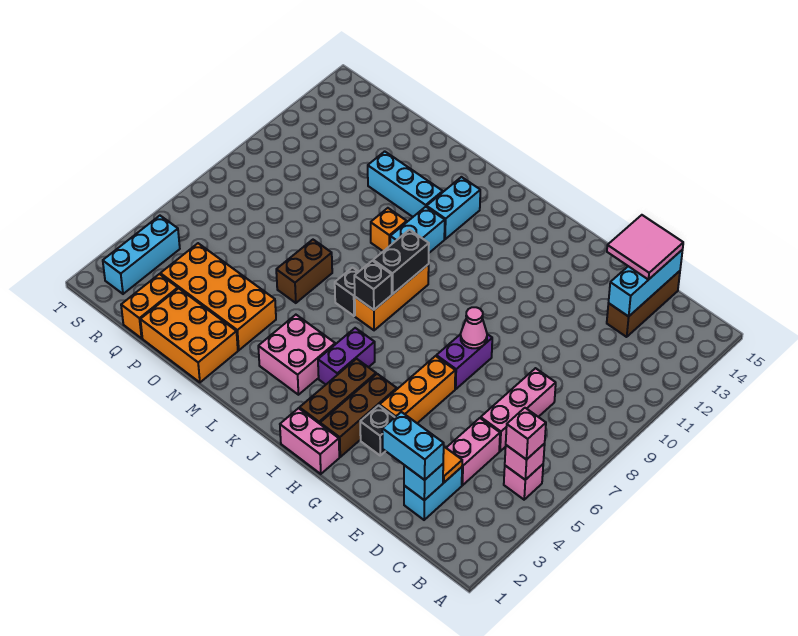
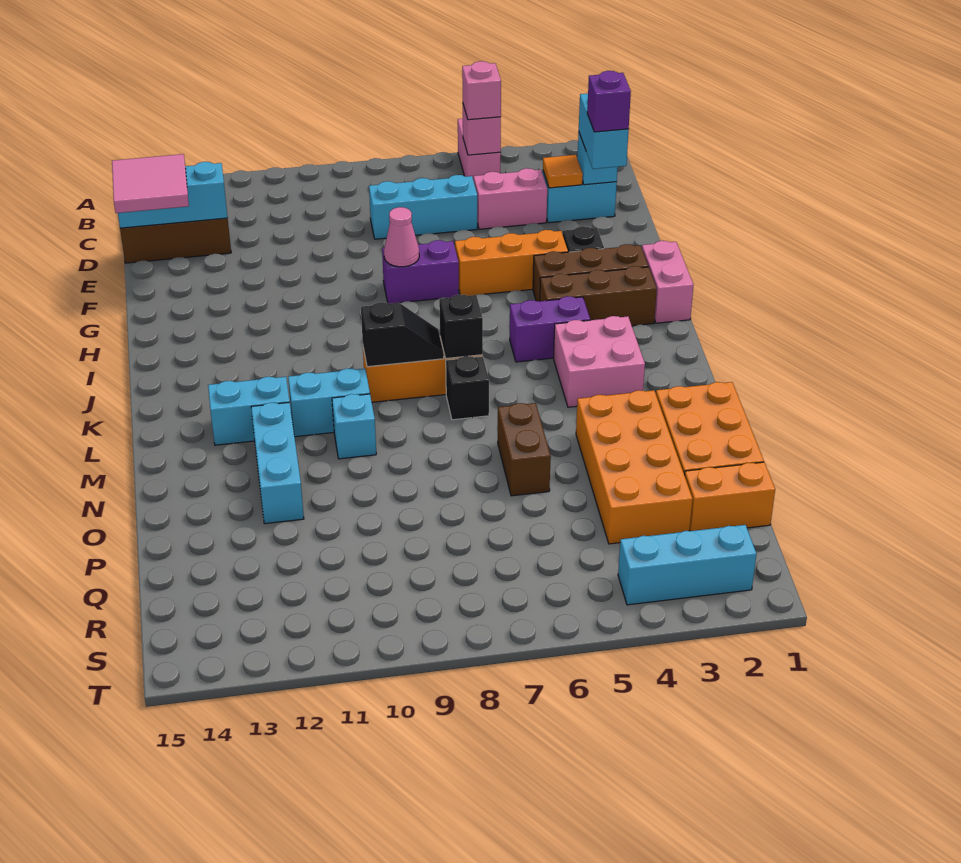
pink brick B5 level 1 -> pink brick A5:B5 level 1
pink brick D6:D8 level 1 -> cyan brick D6:D8 level 1
none -> purple brick E2 level 4
black brick K8:K9 level 2 -> black slope K8:K9 level 2 top 9
orange brick M10 level 1 -> cyan brick M10 level 1
brown brick N6:N7 level 1 -> brown brick N6:O6 level 1

